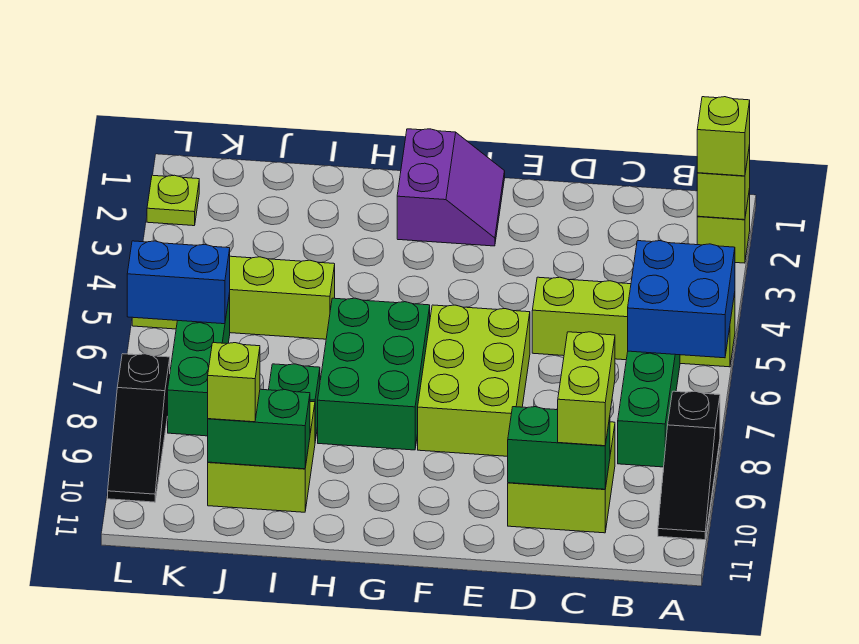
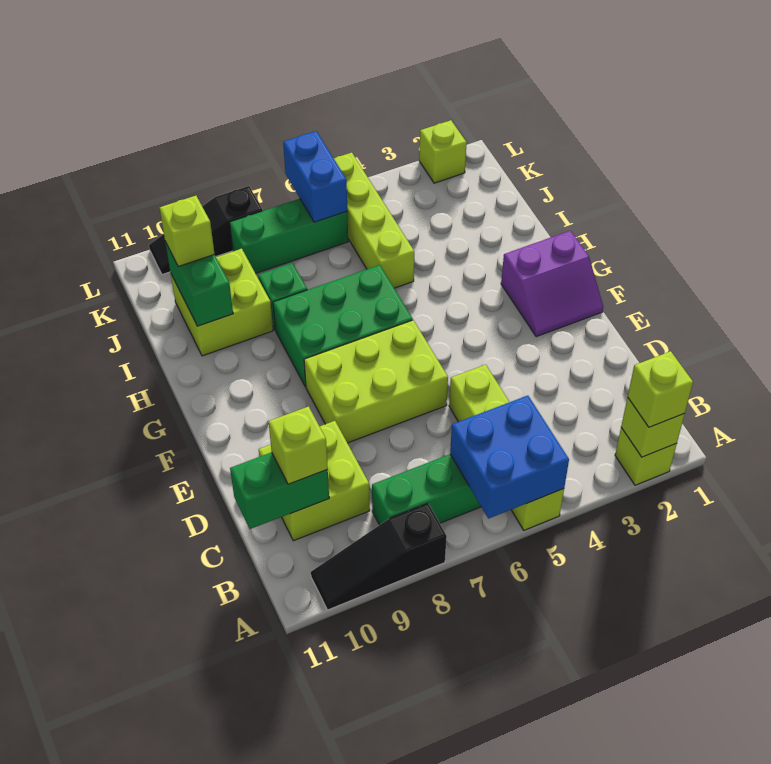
lime brick C9:C10 level 3 -> lime brick C10 level 3
green brick C10:D10 level 2 -> green brick C10:C11 level 2
lime plate L2 level 1 -> lime brick L2 level 1

